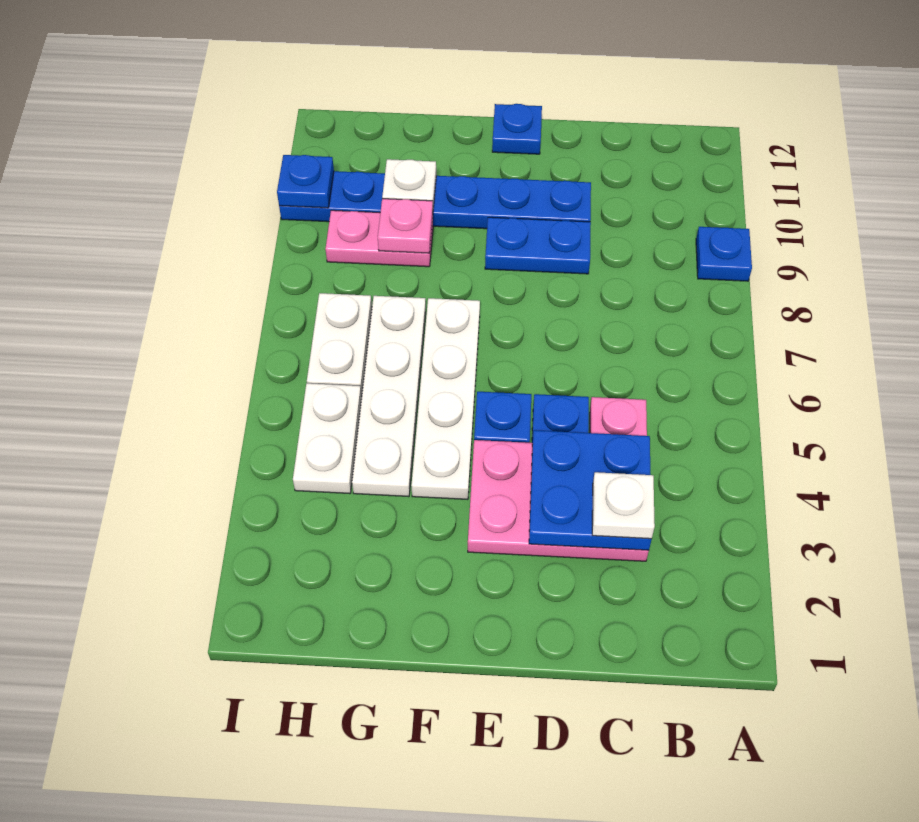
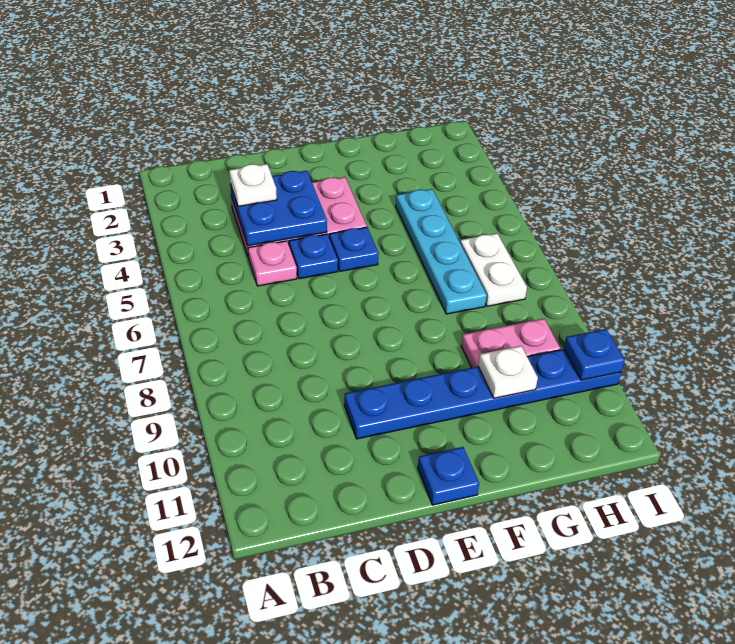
blue plate A9 level 1 -> none
blue plate D9:E9 level 1 -> none
white plate F4:F7 level 1 -> none
white plate G4:G7 level 1 -> cyan plate G4:G7 level 1
pink plate G9 level 2 -> none
white plate H4:H5 level 1 -> none

